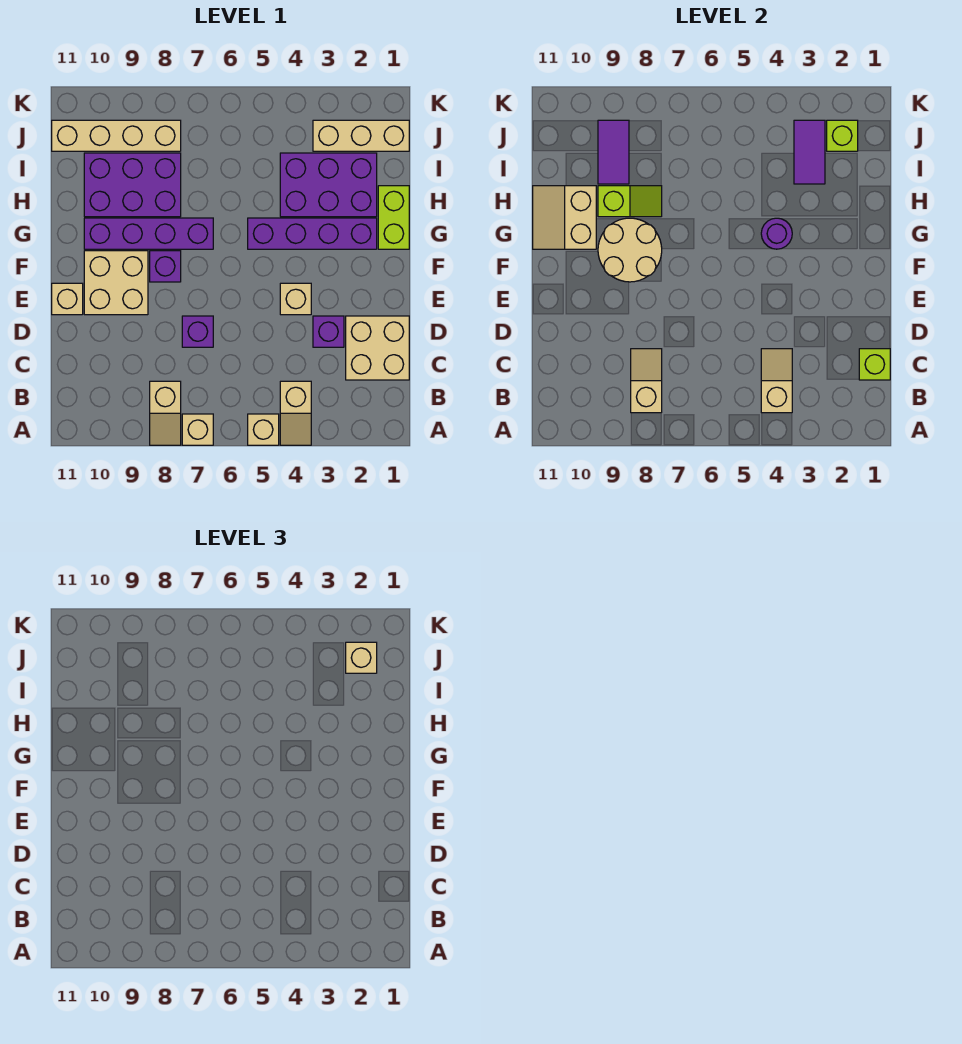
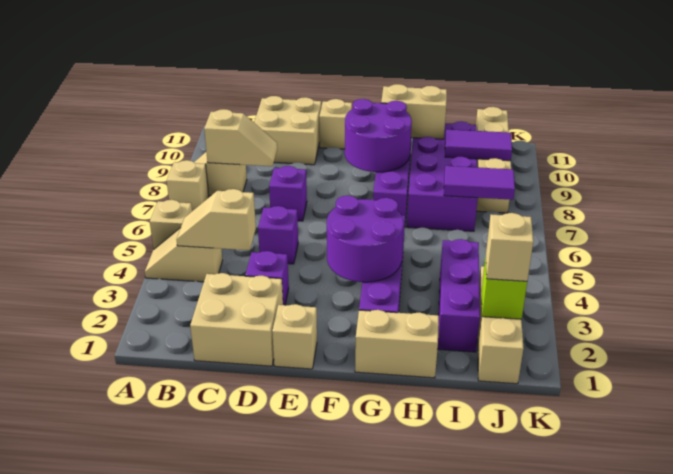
tan slope B4:C4 level 2 top B -> tan slope B4:C4 level 2 top C
lime brick C1 level 2 -> none
tan brick E4 level 1 -> tan brick E1 level 1
tan brick E9:F10 level 1 -> tan brick C10:D11 level 1
purple brick F8 level 1 -> purple brick D5 level 1
tan round brick F8:G9 level 2 -> purple round brick F8:G9 level 2
lime brick G1:H1 level 1 -> tan brick G1:H1 level 1
purple round brick G4 level 2 -> purple round brick F3:G4 level 2
purple brick H2:I4 level 1 -> purple brick I2:I4 level 1
purple brick H8:I10 level 1 -> purple brick H7:I10 level 1
lime slope H8:H9 level 2 top 9 -> none
purple tile I3:J3 level 2 -> purple tile I7:J7 level 2

